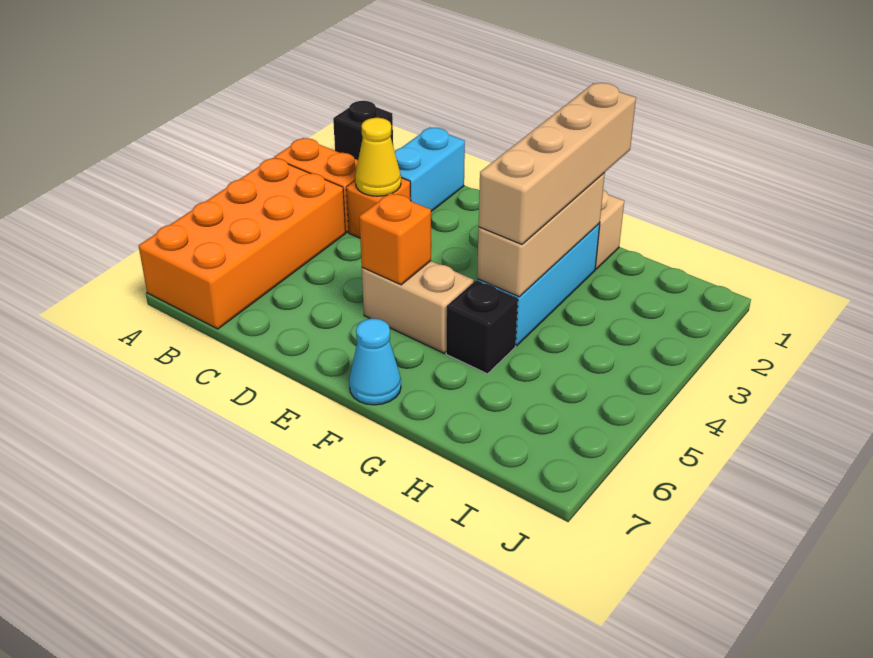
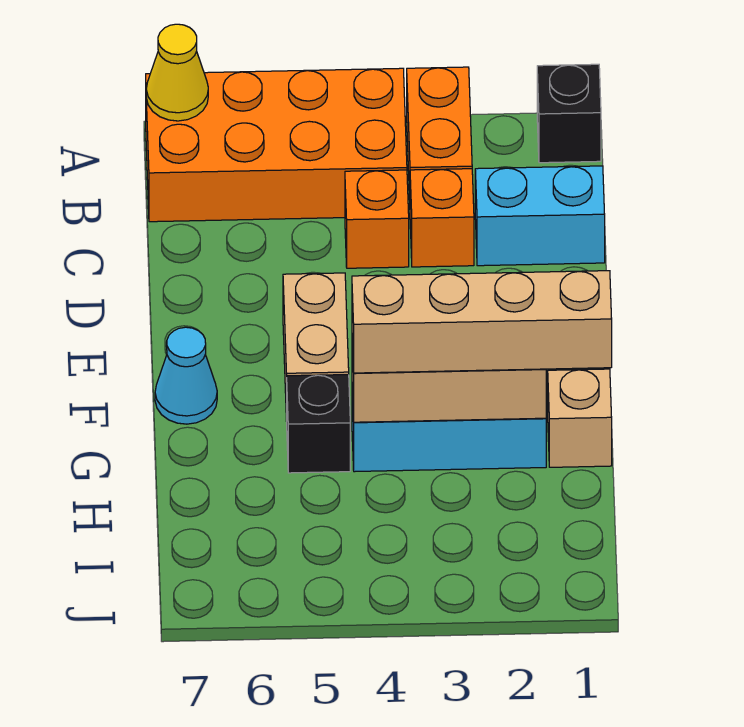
yellow cone C3 level 2 -> yellow cone A7 level 2
orange brick E5 level 2 -> orange brick C4 level 1

